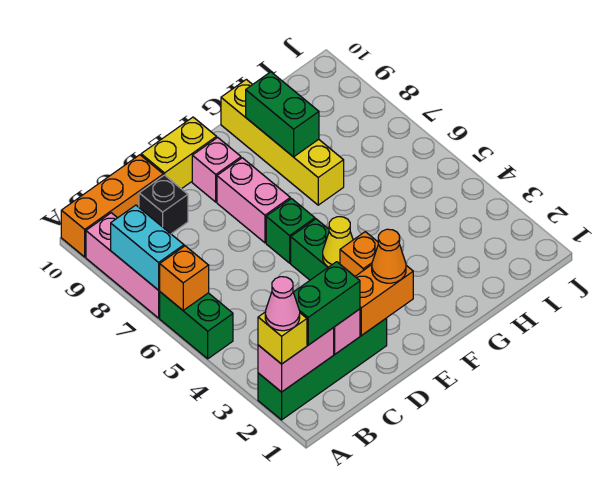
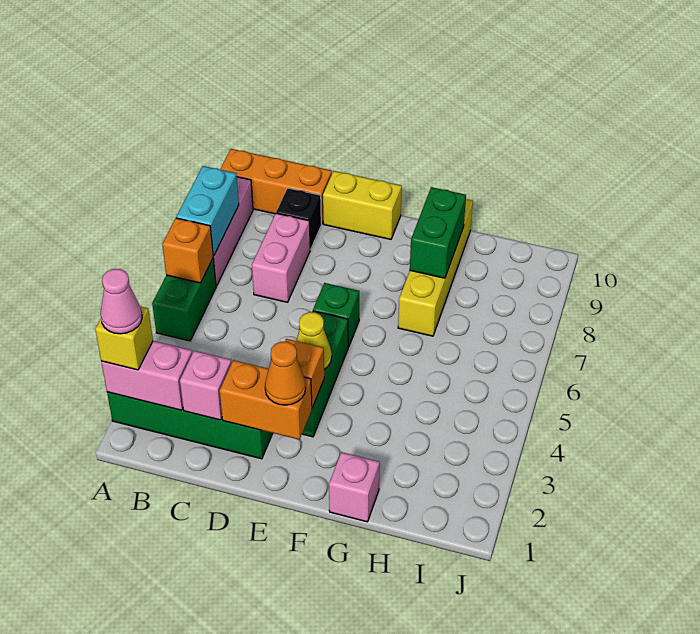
green brick B2:C2 level 3 -> none
pink brick E7:E8 level 1 -> pink brick C7:C8 level 1
pink brick E9 level 1 -> pink brick G1 level 1

